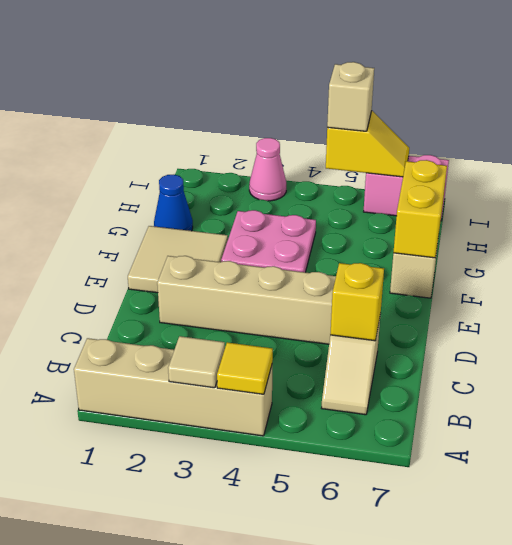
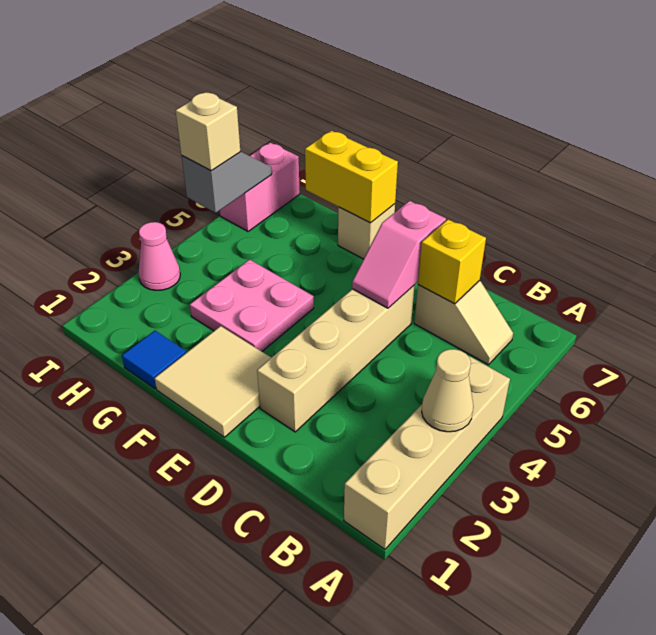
tan tile A3 level 2 -> tan cone A3 level 2
yellow tile A4 level 2 -> none
none -> pink slope D5:D6 level 2 top 6
blue cone G1 level 1 -> blue tile G1 level 1
yellow slope I5:I6 level 2 top 5 -> grey slope I5:I6 level 2 top 5

